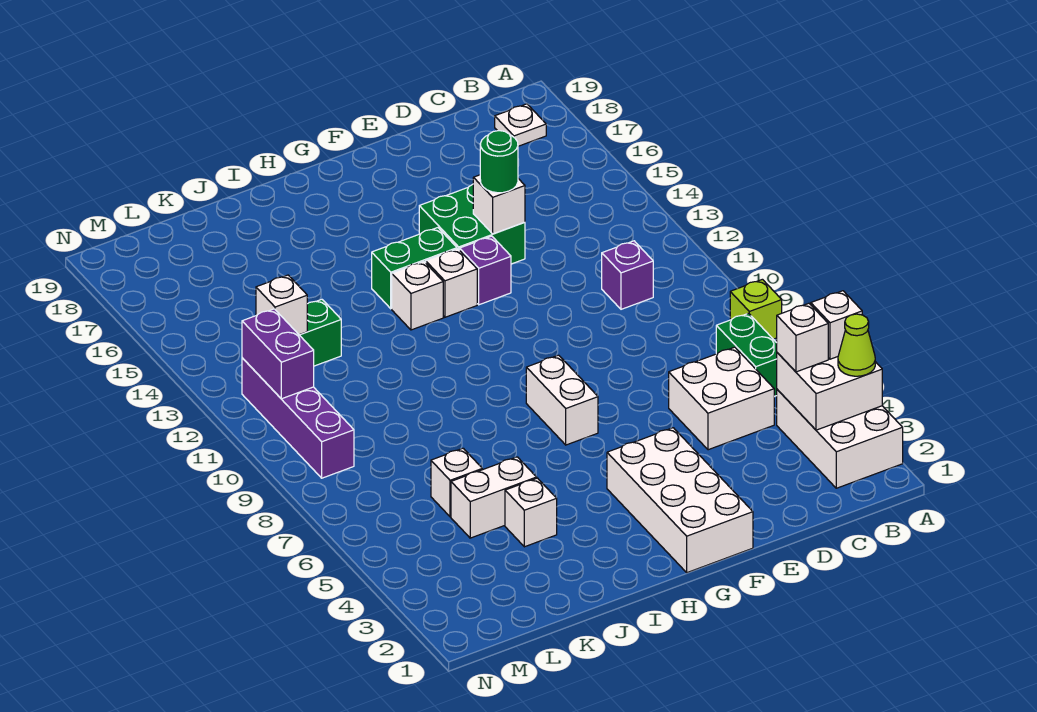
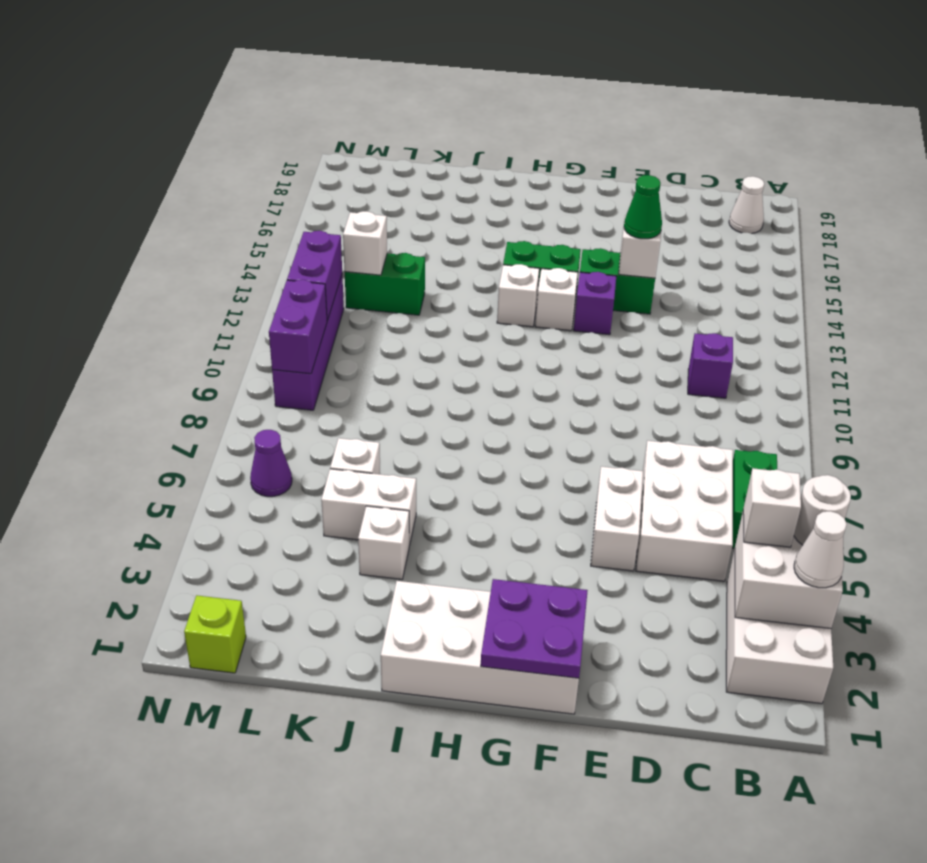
lime cone A3 level 3 -> white cone A3 level 3
white brick A4 level 3 -> white round brick A4 level 3
lime brick A8 level 1 -> lime brick M1 level 1
white plate B18 level 1 -> white cone B18 level 1
white brick C5:D6 level 1 -> white brick C5:D7 level 1
green brick E14:F15 level 1 -> green brick E14:F14 level 1
green round brick E14 level 3 -> green cone E14 level 3
white brick F1:G4 level 1 -> white brick F1:I2 level 1
none -> purple plate F1:G2 level 2
white brick G7:G8 level 1 -> white brick E5:E6 level 1
none -> purple cone M6 level 1
none -> purple brick M9:M10 level 2

